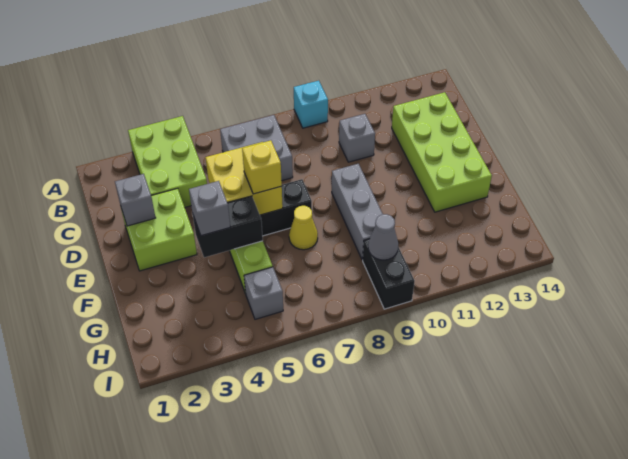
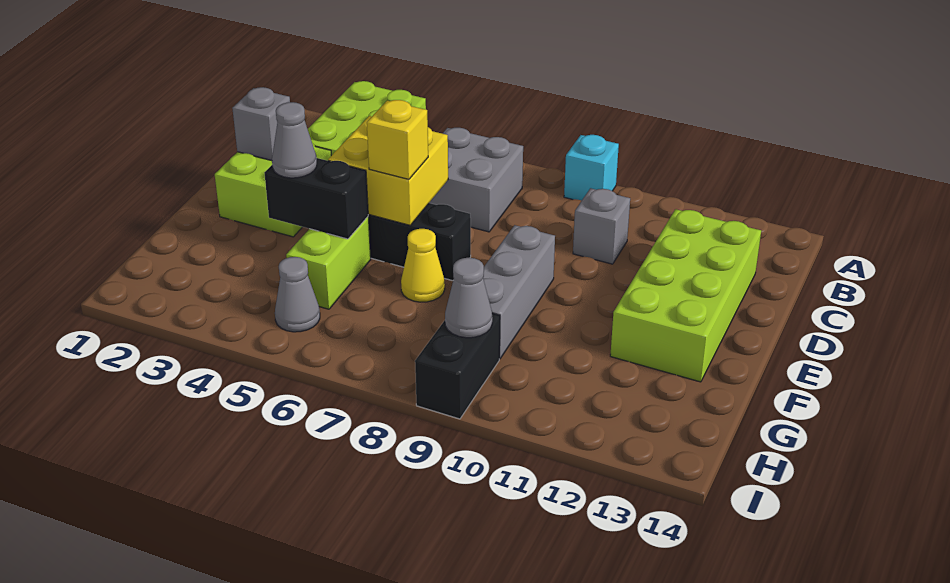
grey brick F4 level 3 -> grey cone F4 level 3
grey brick H5 level 1 -> grey cone H5 level 1

